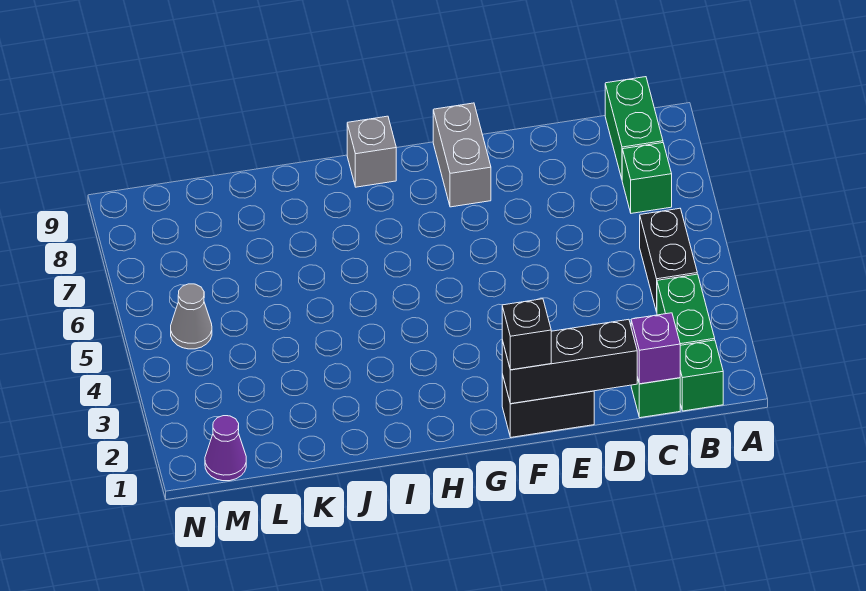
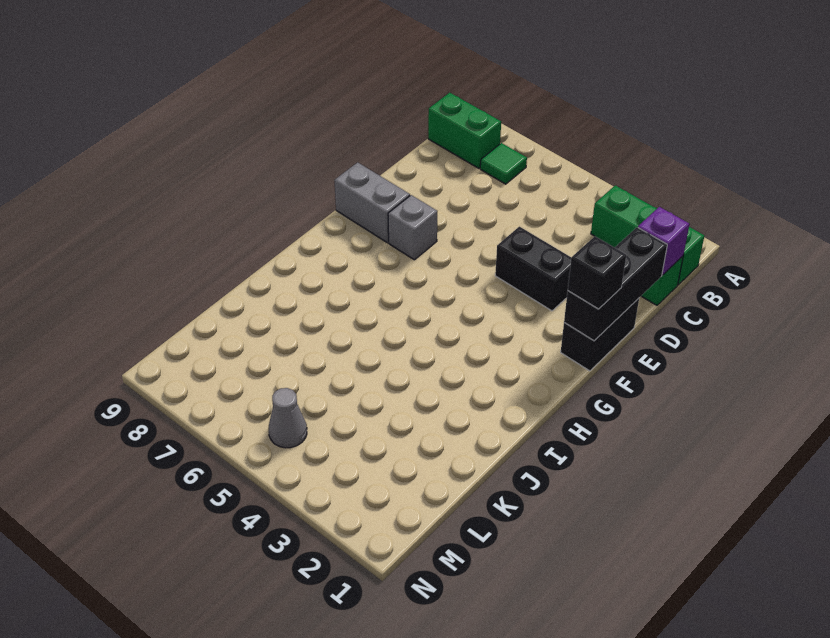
black brick B4:B5 level 1 -> black brick E3:E4 level 1
green brick B7 level 1 -> green tile B7 level 1
grey brick H9 level 1 -> grey brick F7 level 1
purple cone M1 level 1 -> none

